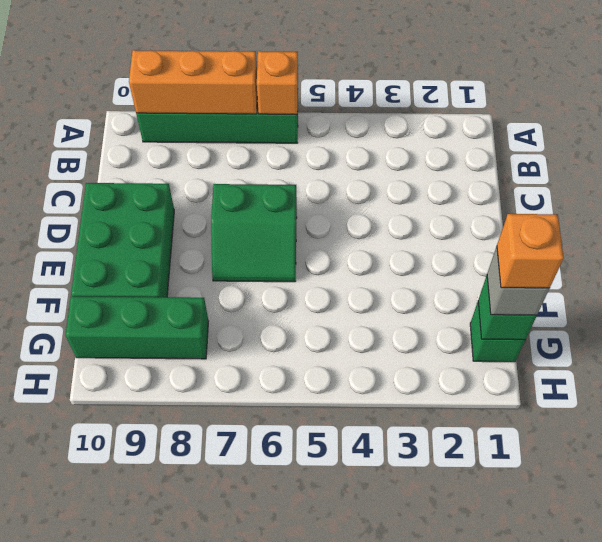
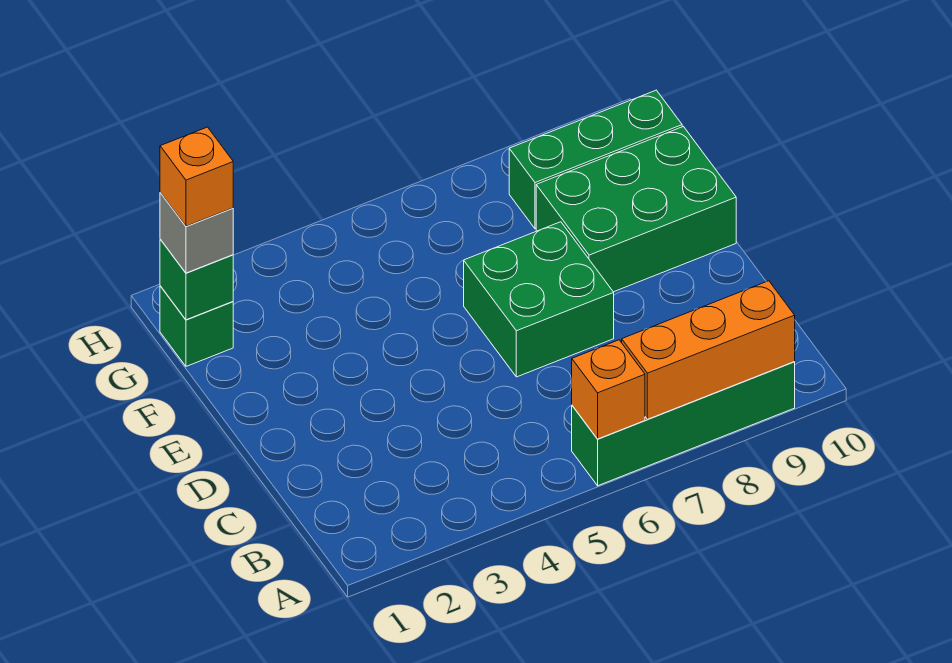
green slope D6:E7 level 1 top D -> green brick D6:E7 level 1
green brick D9:F10 level 1 -> green brick E8:F10 level 1

